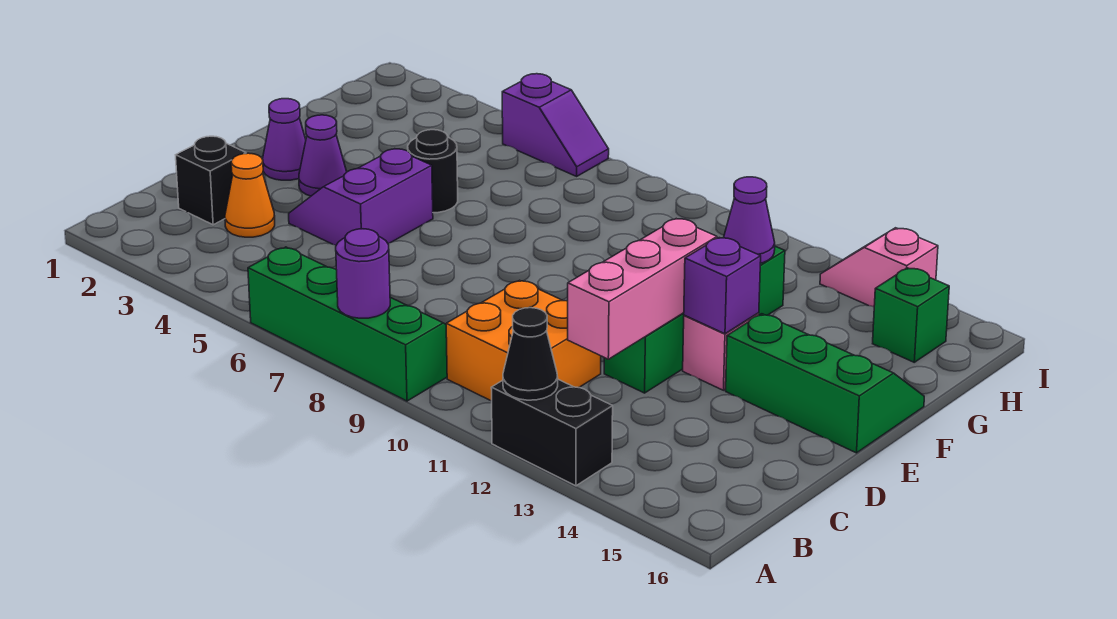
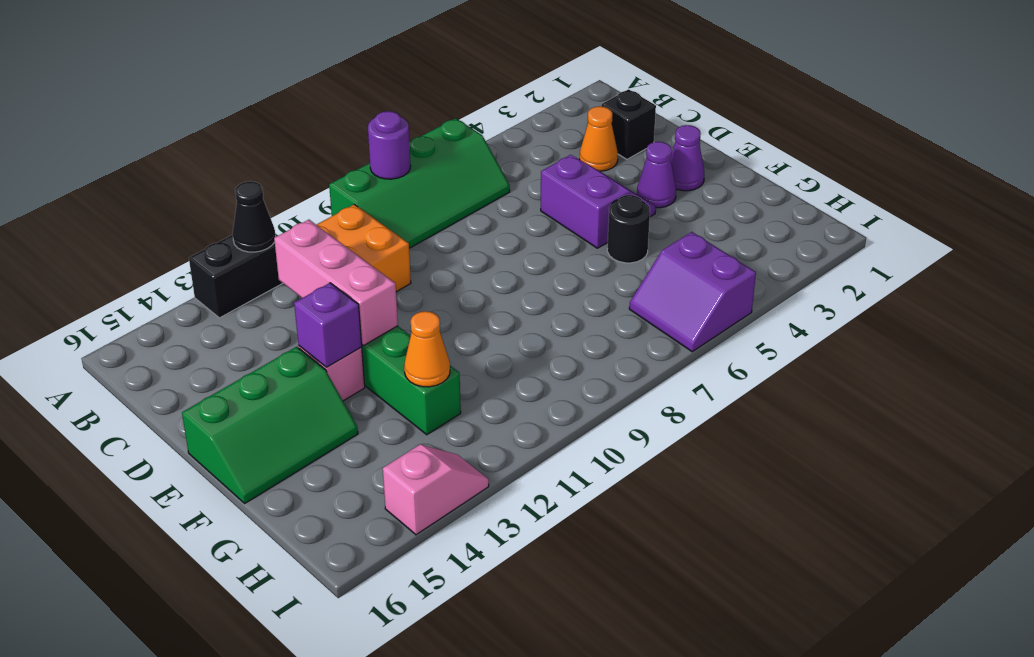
purple cone G12 level 2 -> orange cone G12 level 2
green brick H15 level 1 -> none
purple slope I5:I6 level 1 top 5 -> purple slope H5:I6 level 1 top 5

